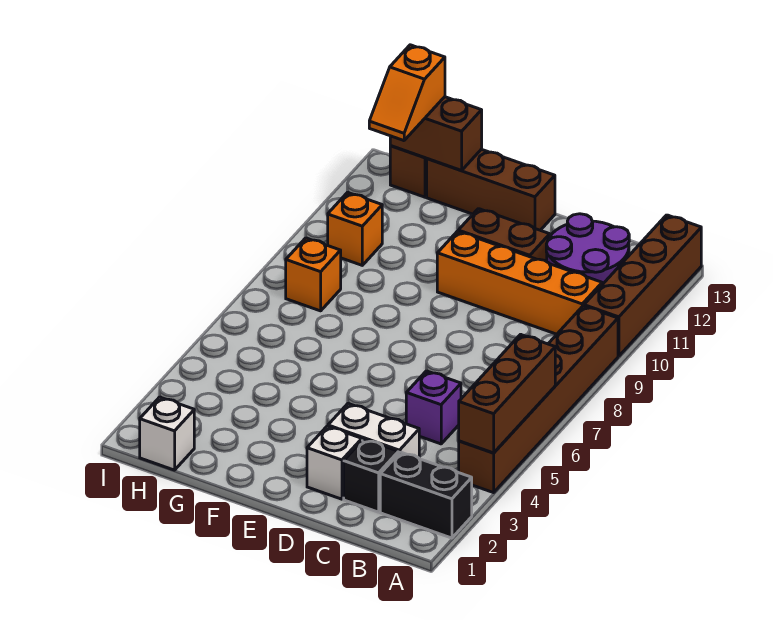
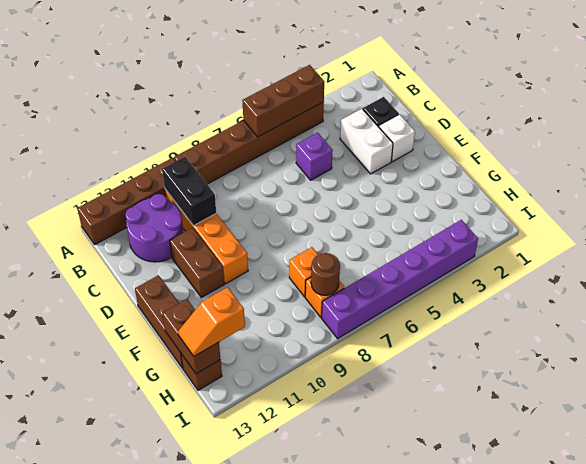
black brick A2:B2 level 1 -> black brick B10:C10 level 2
white brick H1 level 1 -> none
none -> brown round brick H8 level 2
orange brick H10 level 1 -> orange brick G8 level 1
orange slope H12:H13 level 3 top 13 -> orange slope H12:H13 level 3 top 12
none -> purple brick I3:I8 level 1

